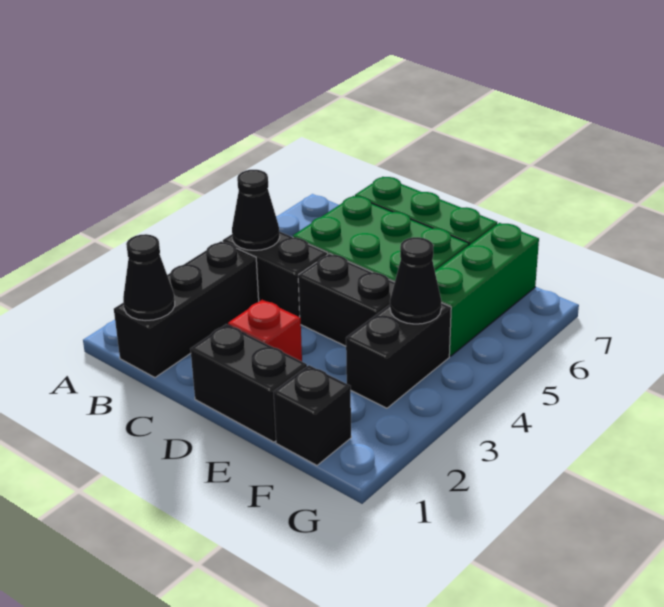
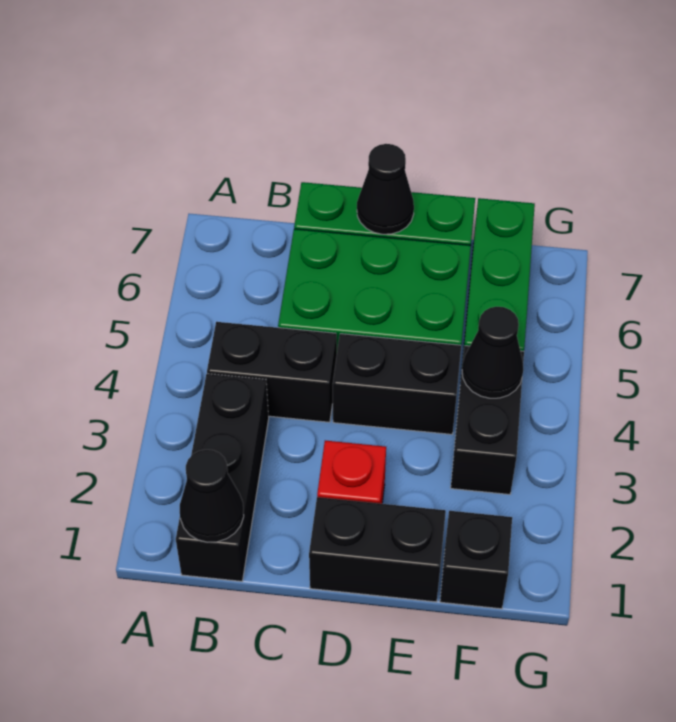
black cone B4 level 2 -> black cone D7 level 2

